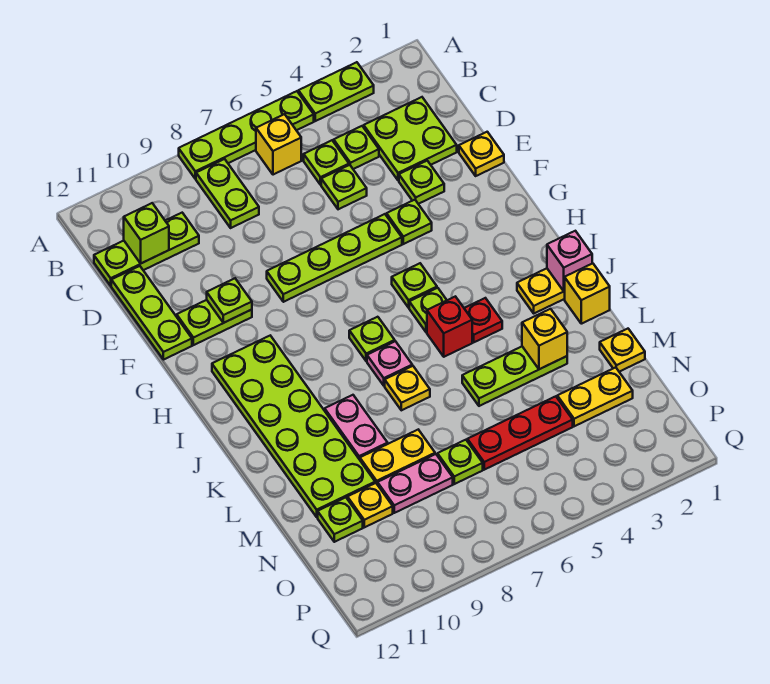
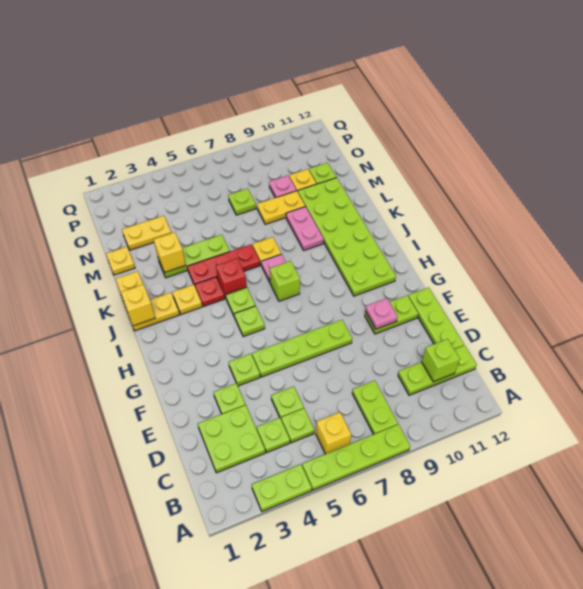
yellow plate E1 level 1 -> yellow plate J3 level 1
lime plate F10 level 2 -> pink plate F10 level 2
lime plate I7 level 1 -> lime brick I7 level 1
pink brick J1 level 2 -> yellow brick J1 level 2
red plate N4:N6 level 1 -> red plate K4:K6 level 1
pink plate N8:N9 level 1 -> pink plate N9 level 1

